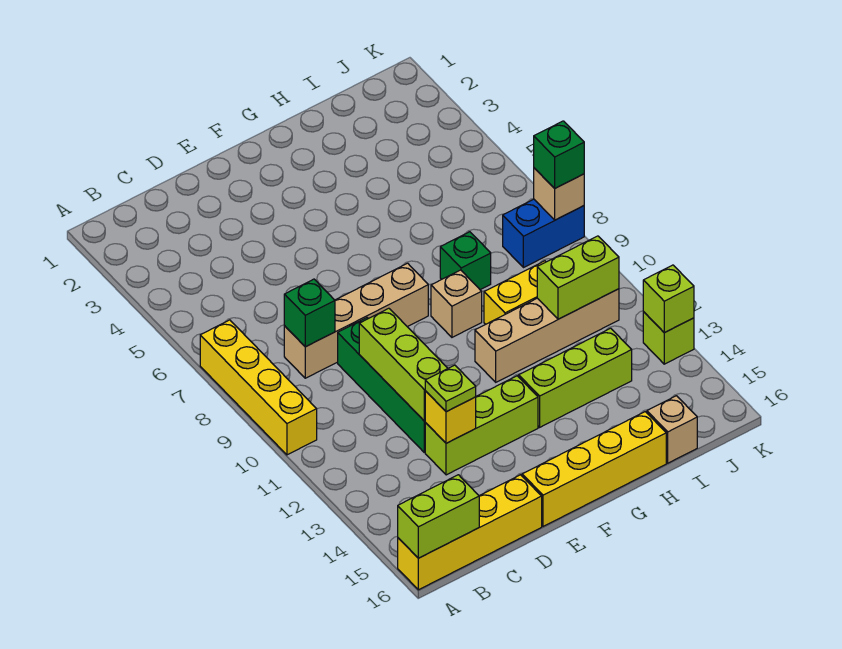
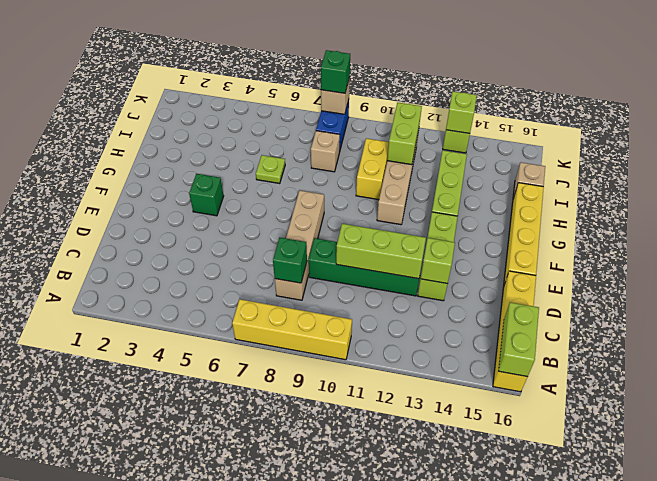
yellow brick D13 level 2 -> lime brick D13 level 2
lime plate D13 level 3 -> lime plate H6 level 1
tan brick G9 level 1 -> tan brick I8 level 1
green brick H8 level 1 -> green brick F4 level 1

